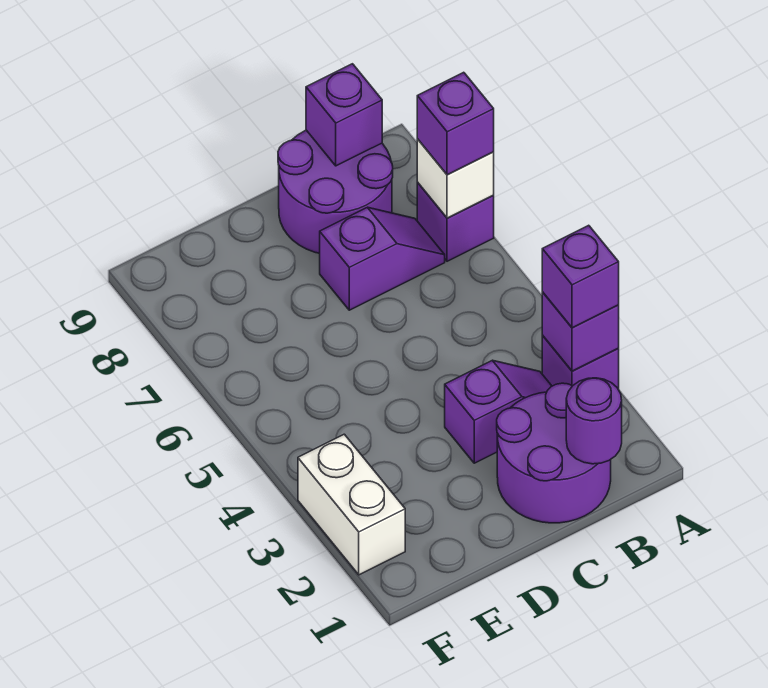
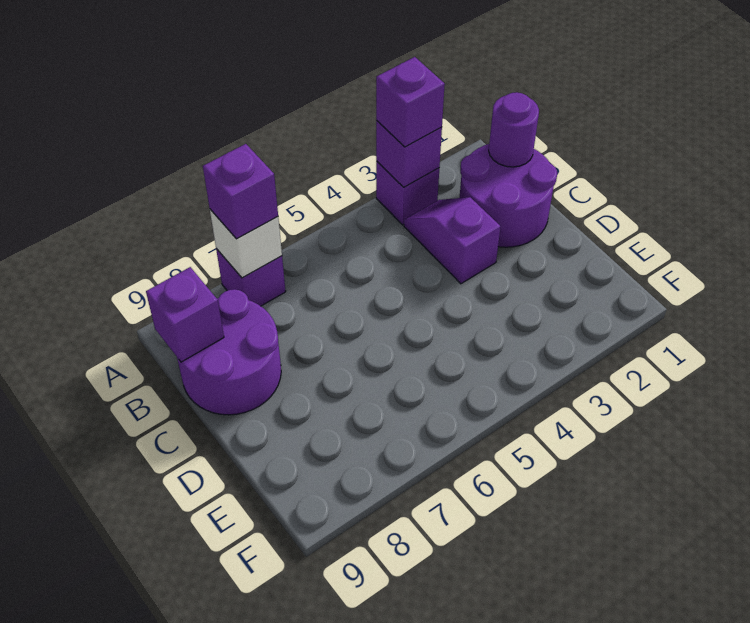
purple slope B7:C7 level 1 top C -> none
white brick F2:F3 level 1 -> none

